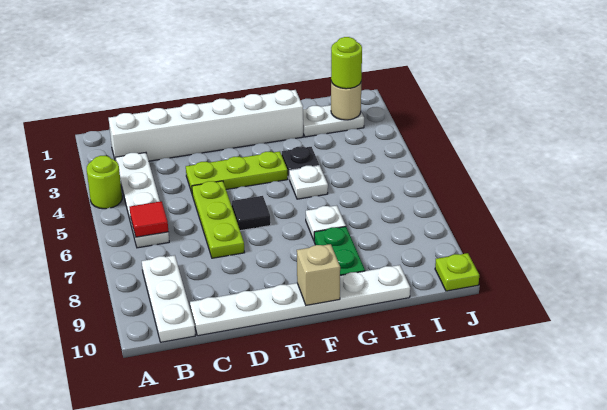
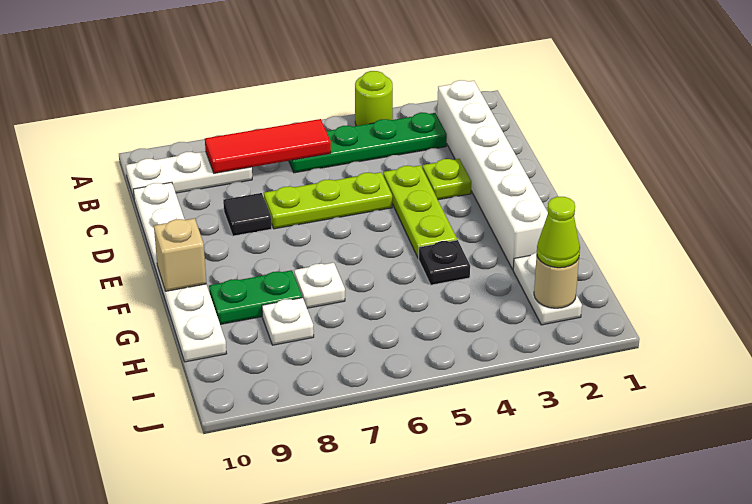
white plate B3:B6 level 1 -> green plate B3:B6 level 1
red tile B6 level 2 -> red tile B6:B8 level 2
black tile E6 level 1 -> black tile D8 level 1
white plate G5 level 1 -> white plate H8 level 1
lime round brick I2 level 3 -> lime cone I2 level 3
lime plate J10 level 1 -> lime plate D3 level 1

